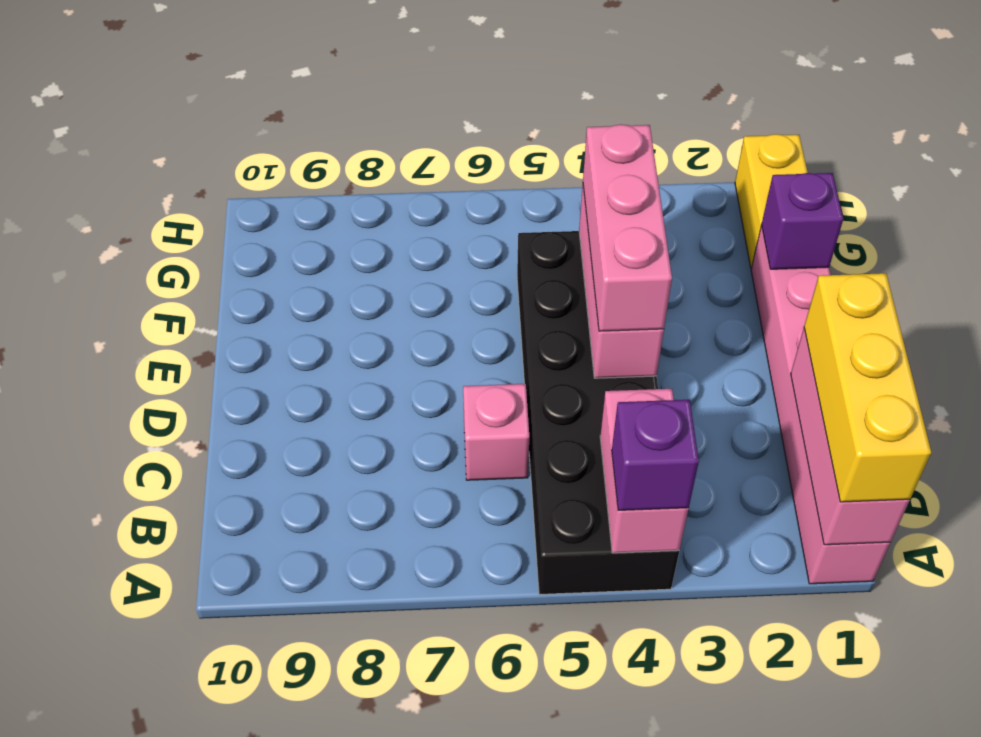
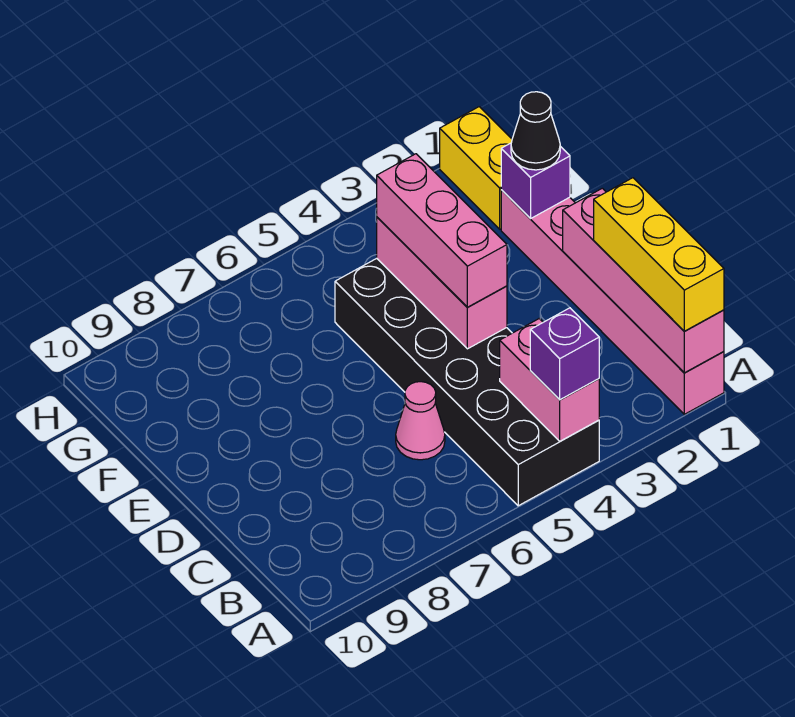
pink brick A1:C1 level 2 -> pink brick A1:D1 level 2
pink brick C6 level 1 -> pink cone C6 level 1
none -> black cone F1 level 3

